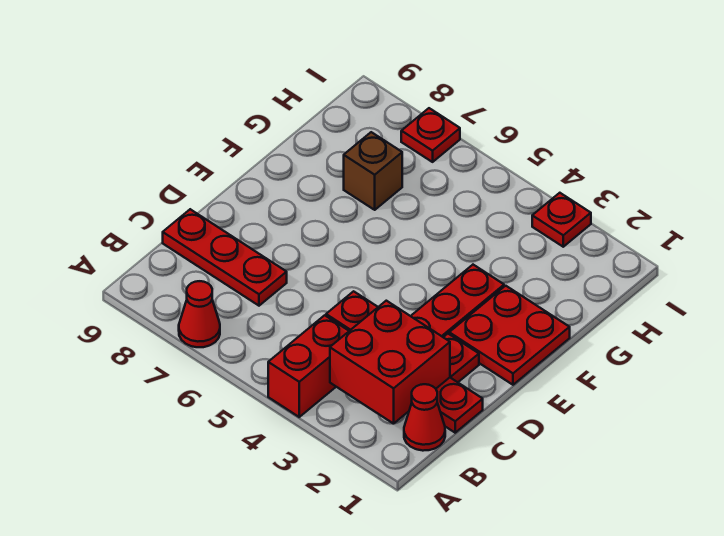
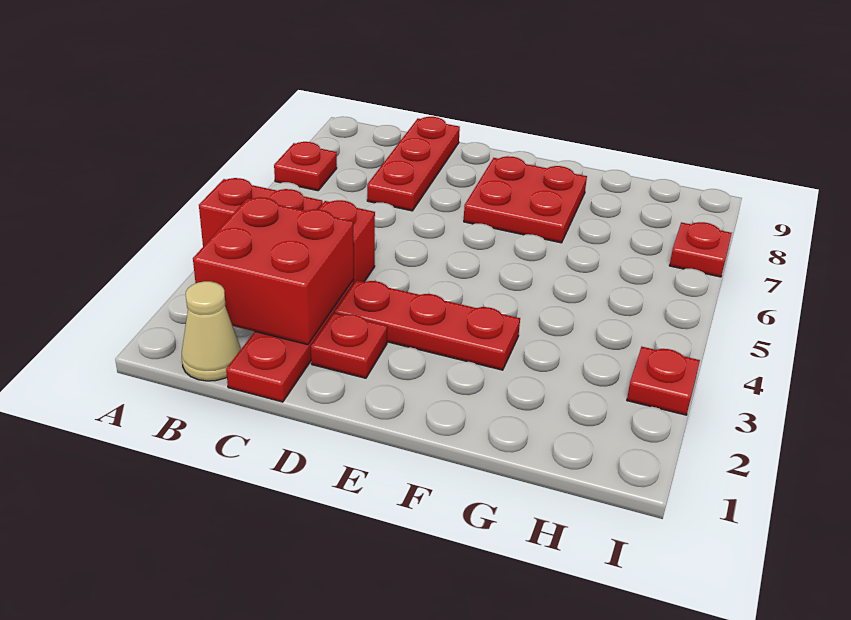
red cone A7 level 1 -> red plate A7 level 1
red cone B1 level 1 -> tan cone B1 level 1
red plate E1:F2 level 1 -> red plate E7:F8 level 1
brown brick G7 level 1 -> none

